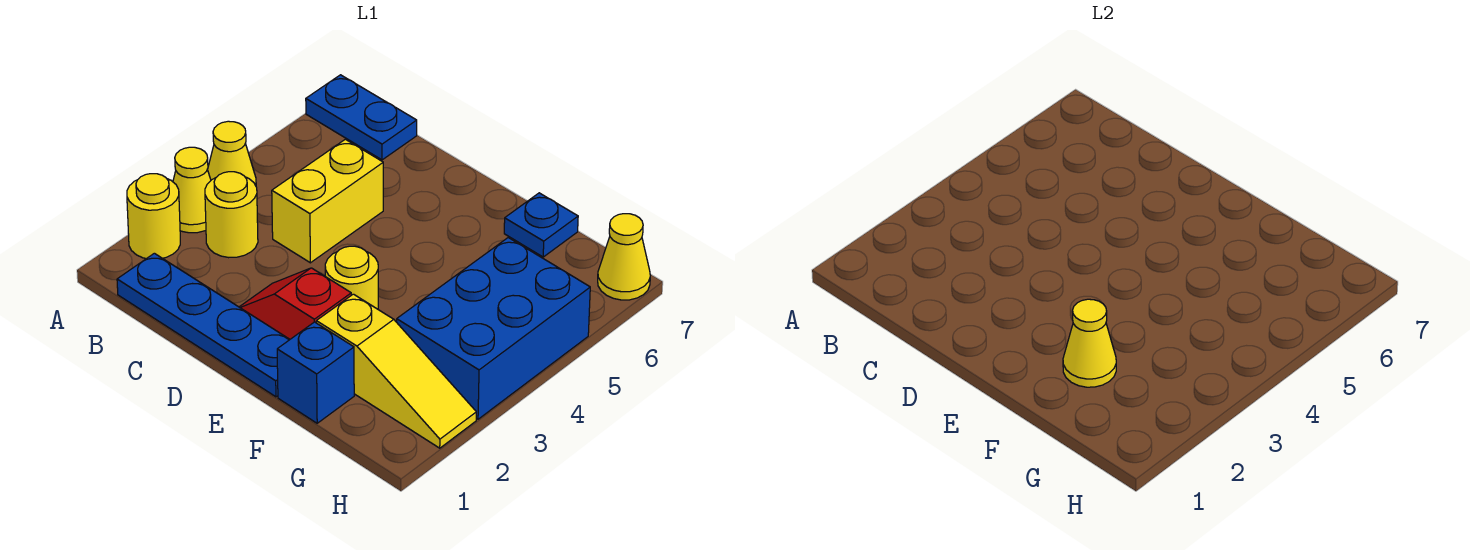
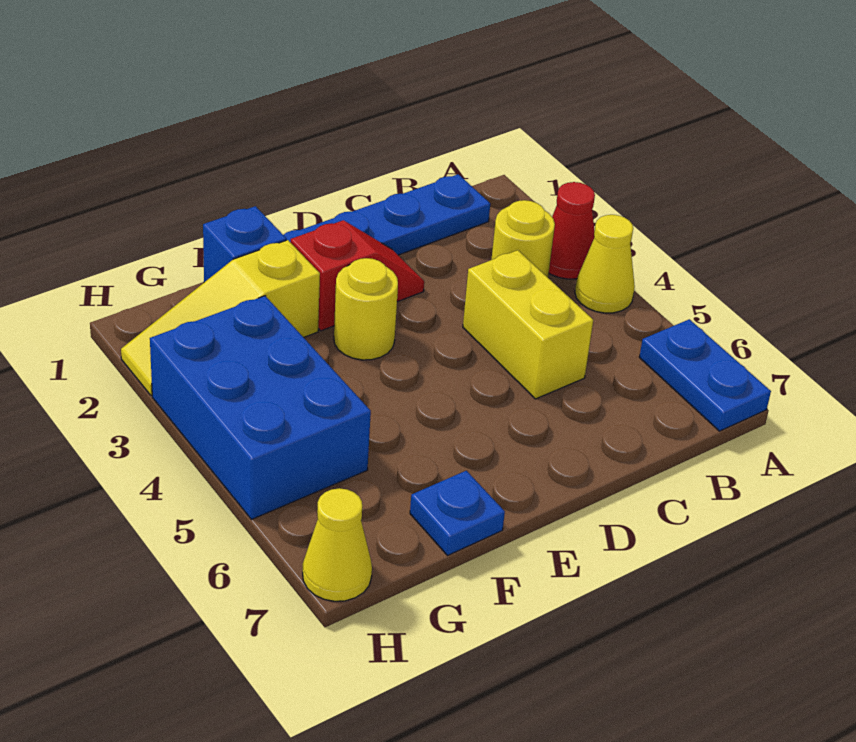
yellow round brick A2 level 1 -> none
yellow cone A3 level 1 -> red cone A3 level 1
blue plate A7:B7 level 1 -> blue plate A6:A7 level 1
yellow cone F2 level 2 -> none

